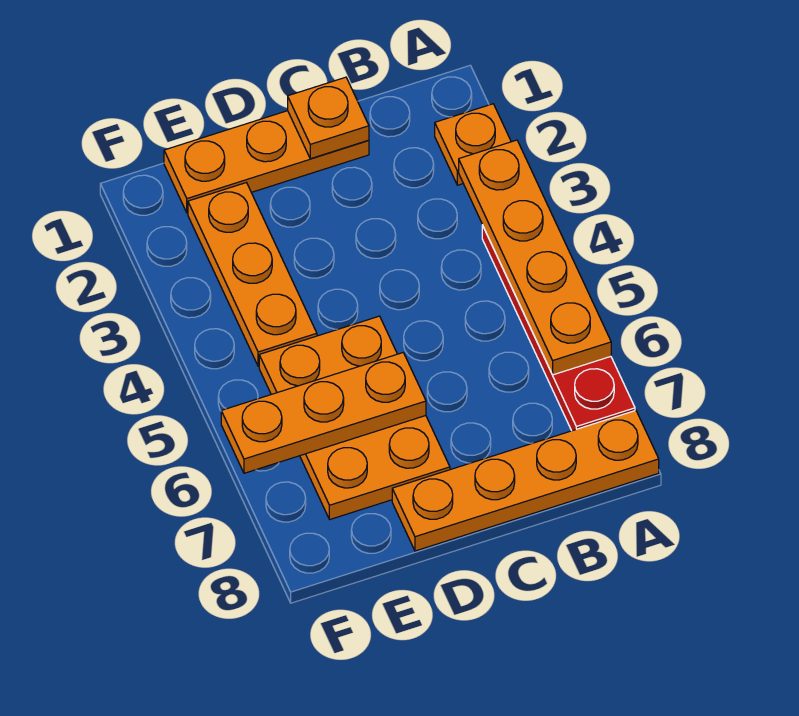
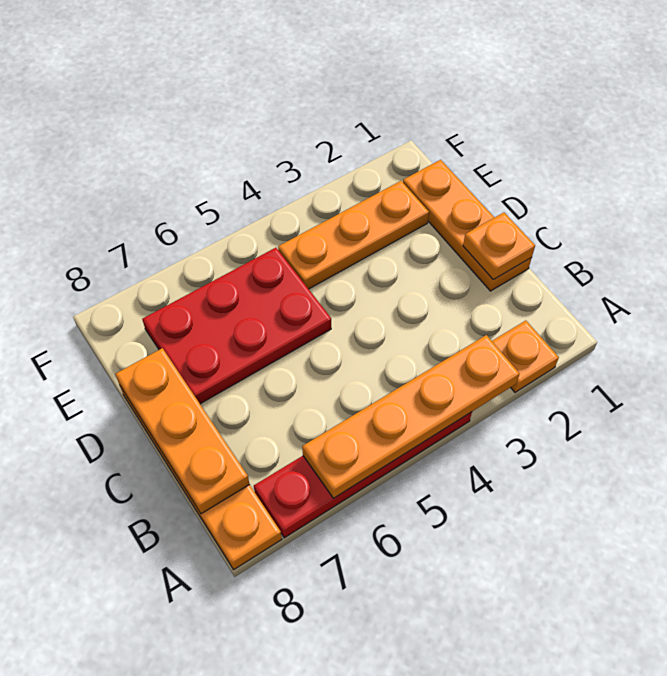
orange plate D5:E7 level 1 -> red plate D5:E7 level 1
orange plate D6:F6 level 2 -> orange plate B8:D8 level 2

